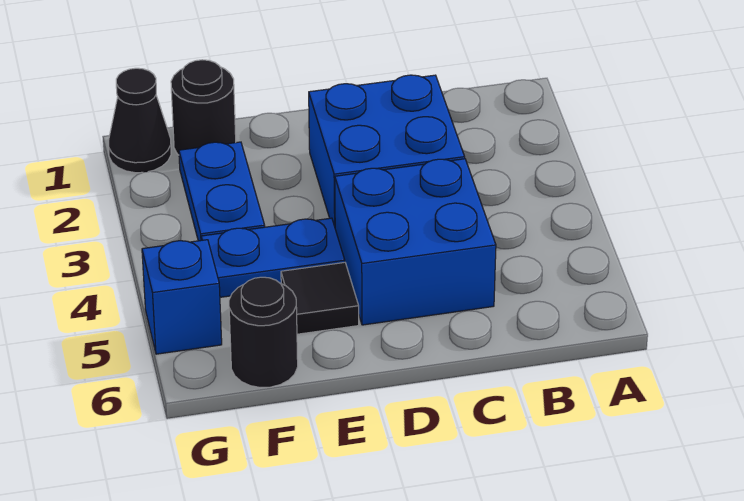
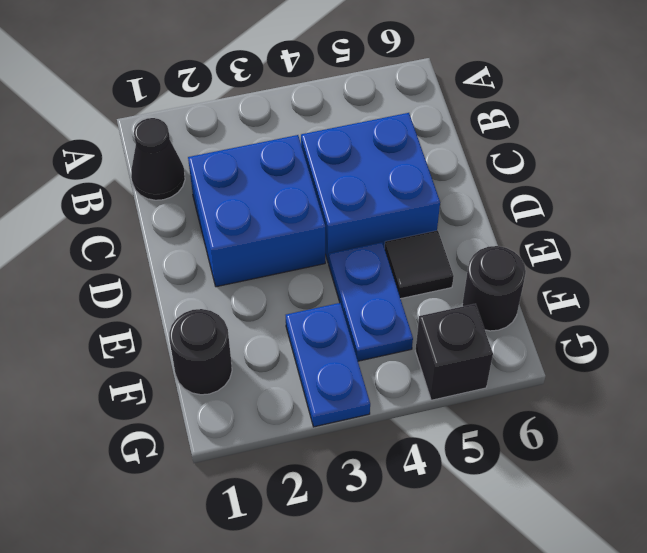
blue plate F2:F3 level 1 -> blue plate F3:G3 level 1
black cone G1 level 1 -> black cone B1 level 1
blue brick G5 level 1 -> black brick G5 level 1

